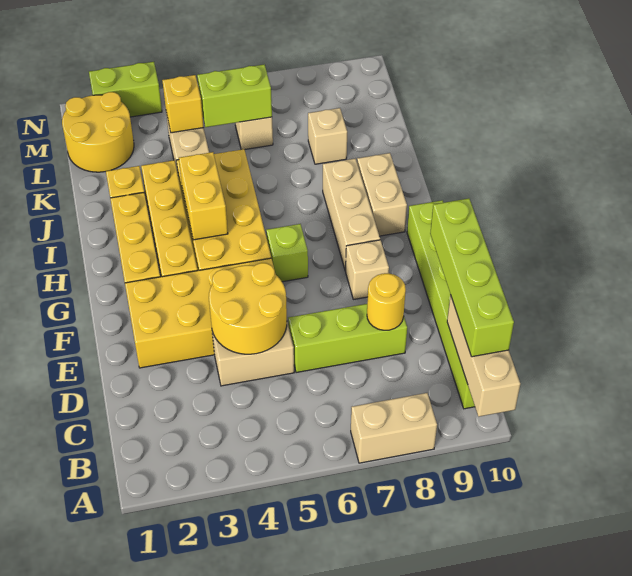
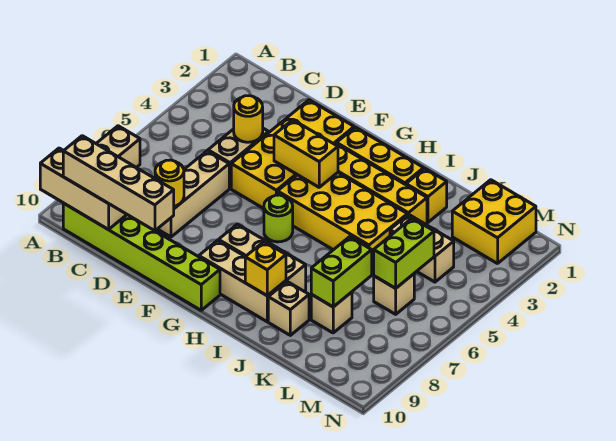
lime brick B10:E10 level 3 -> tan brick B10:E10 level 3
yellow round brick D4:E5 level 2 -> yellow round brick D4 level 2
lime brick D6:D8 level 1 -> tan brick D6:D8 level 1
tan brick F8 level 1 -> tan brick J9 level 1
lime brick G6 level 1 -> lime round brick G6 level 1
yellow brick H4:I4 level 2 -> yellow brick F4:G4 level 2
tan brick H9:I9 level 1 -> tan brick G9:I9 level 1
yellow round brick L1:M2 level 1 -> yellow brick L1:M2 level 1
yellow brick L4 level 2 -> yellow brick I9 level 2
lime brick N2:N3 level 1 -> lime brick K7:K8 level 2

